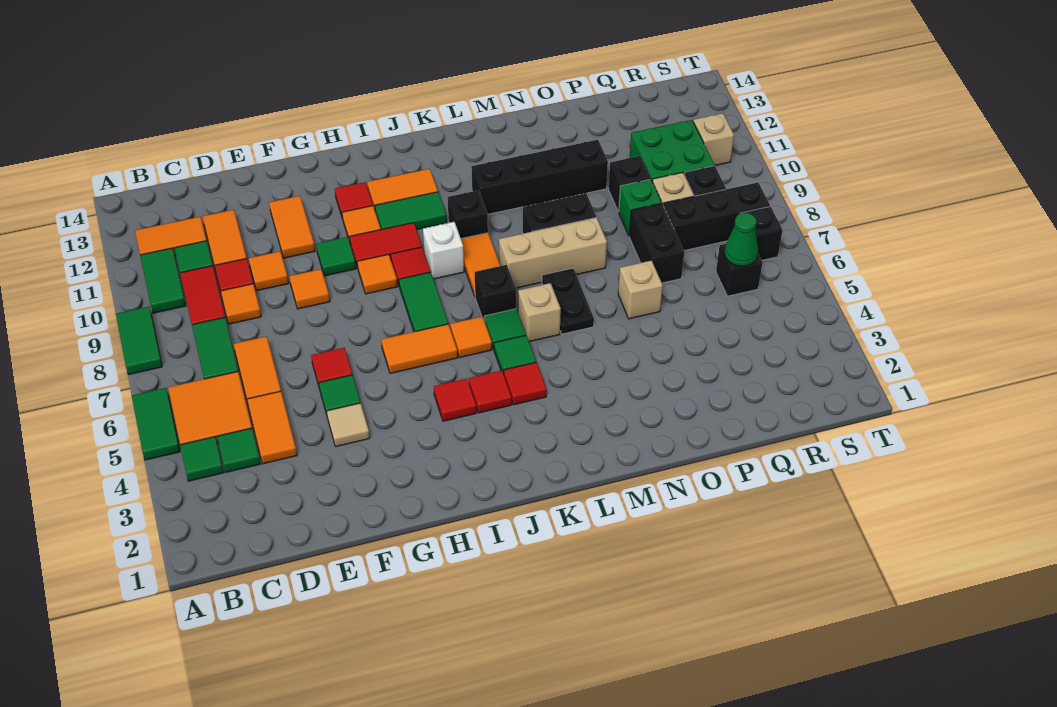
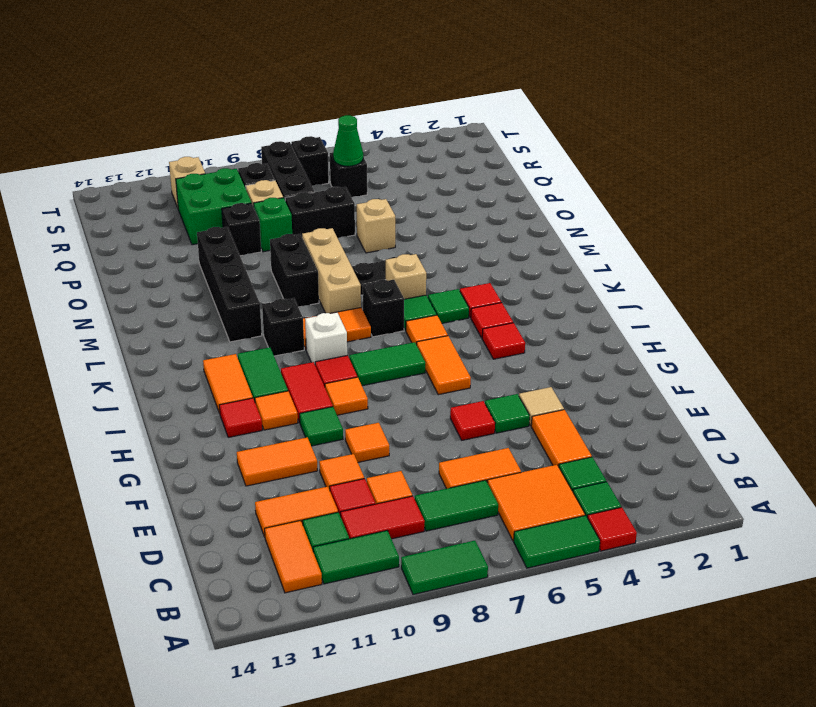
none -> red tile A4 level 1
orange tile D4:D5 level 1 -> orange tile D4:E4 level 1

